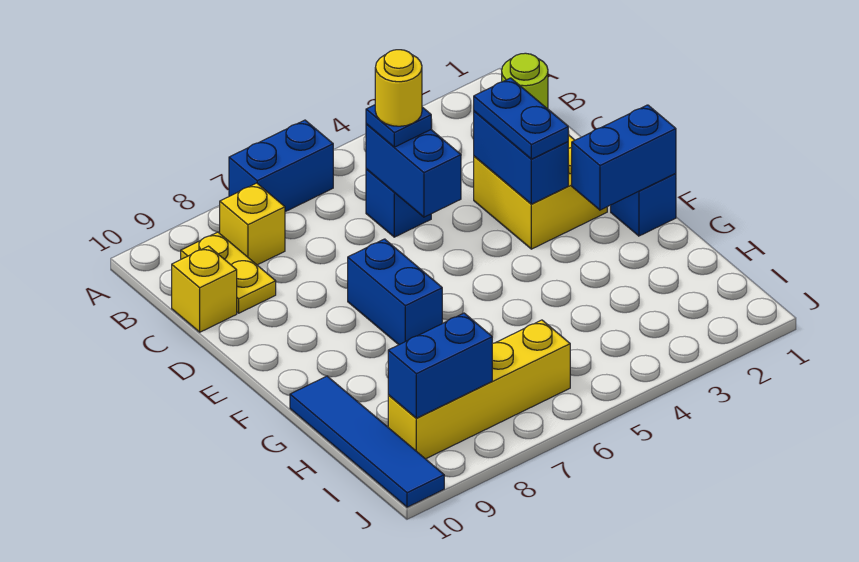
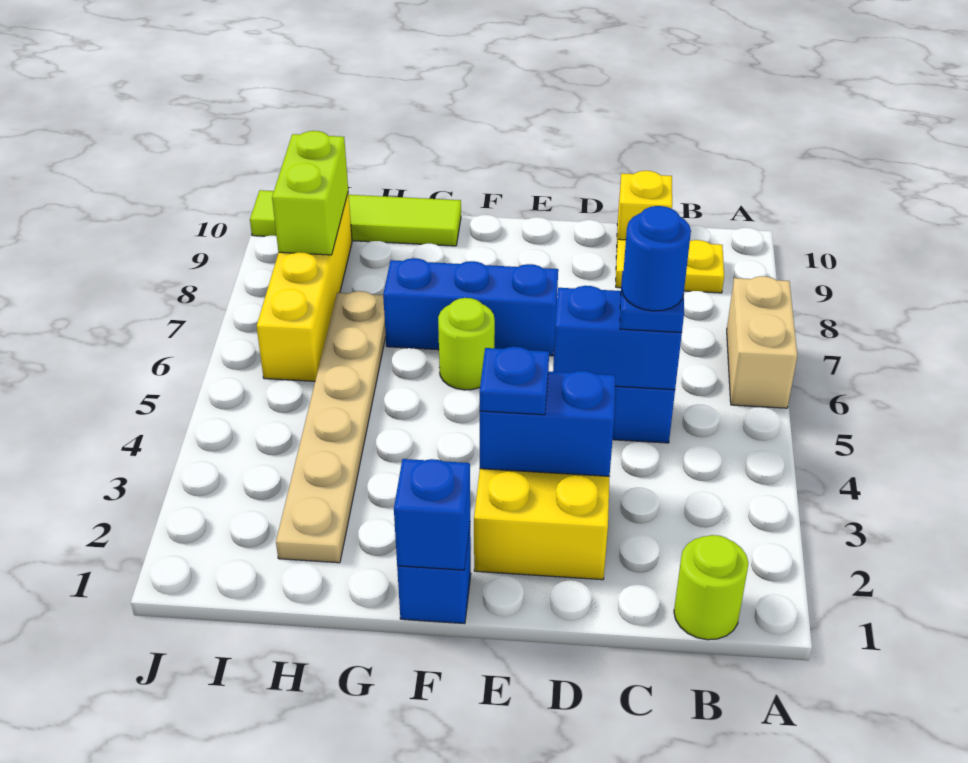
blue brick A6:A7 level 1 -> tan brick A6:A7 level 1
yellow brick B8 level 1 -> none
yellow round brick C5 level 4 -> blue round brick C5 level 4
blue plate D3:E3 level 3 -> blue plate E3 level 3
blue brick E7:F7 level 1 -> blue brick E7:G7 level 1
blue brick F1:F2 level 2 -> blue brick F1 level 2
none -> lime round brick F6 level 1
blue tile G10:J10 level 1 -> lime tile G10:J10 level 1
none -> tan plate H2:H7 level 1
blue brick I8:I9 level 2 -> lime brick I8:I9 level 2

